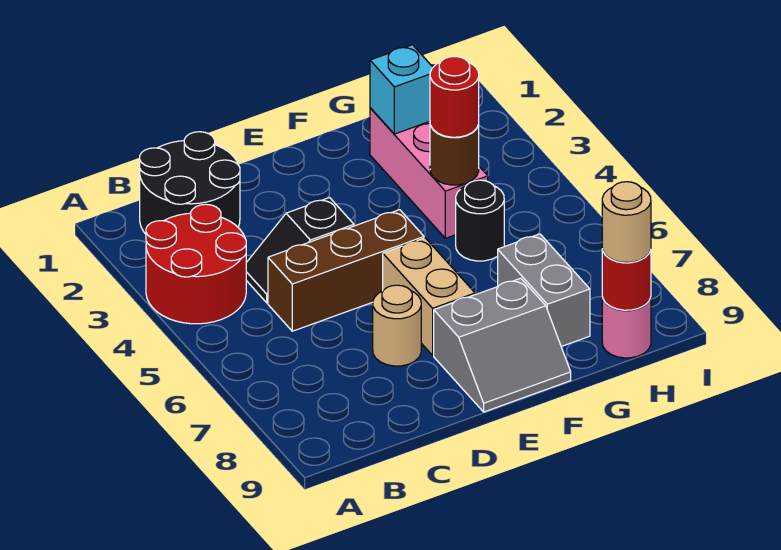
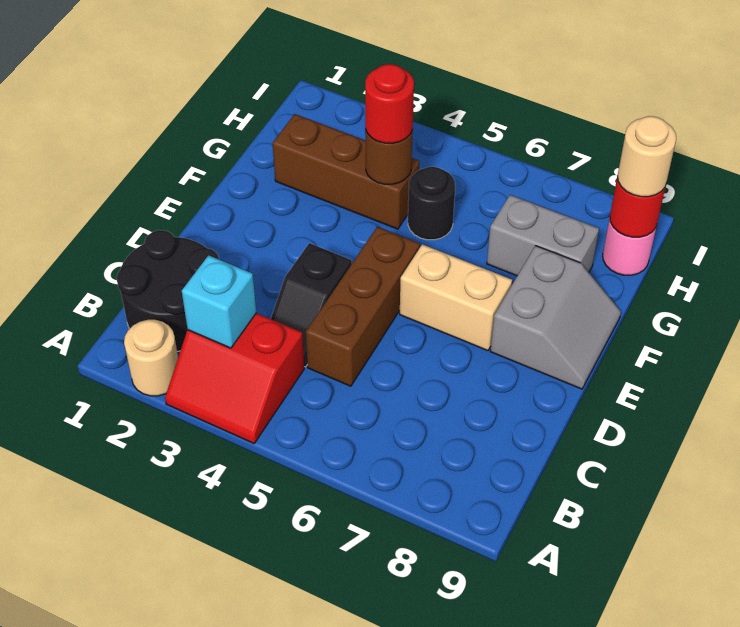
red round brick A3:B4 level 1 -> red slope A3:B4 level 1 top B
tan round brick D7 level 1 -> tan round brick A2 level 1
pink brick G2:G4 level 1 -> brown brick G2:G4 level 1
cyan brick G2 level 2 -> cyan brick B3 level 2

